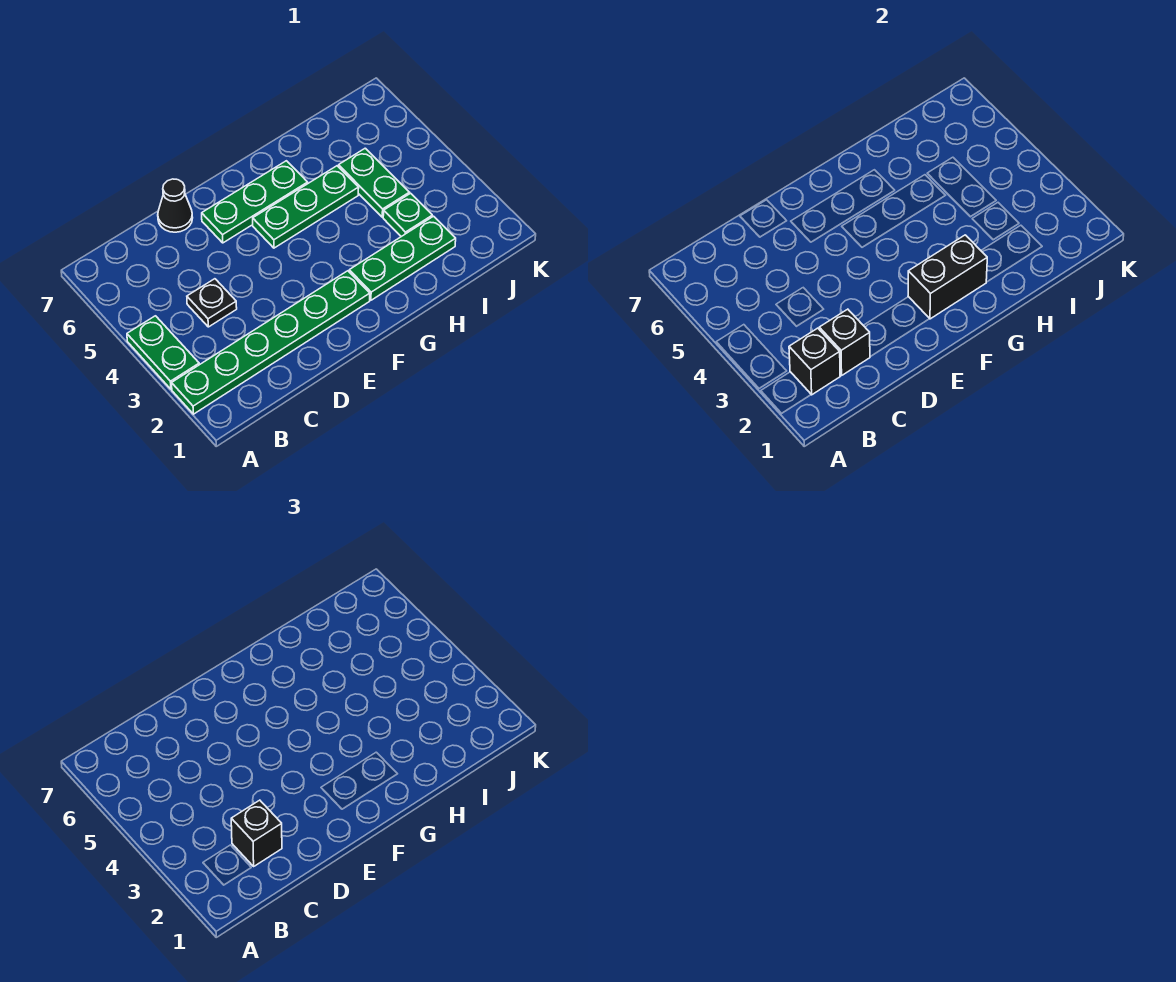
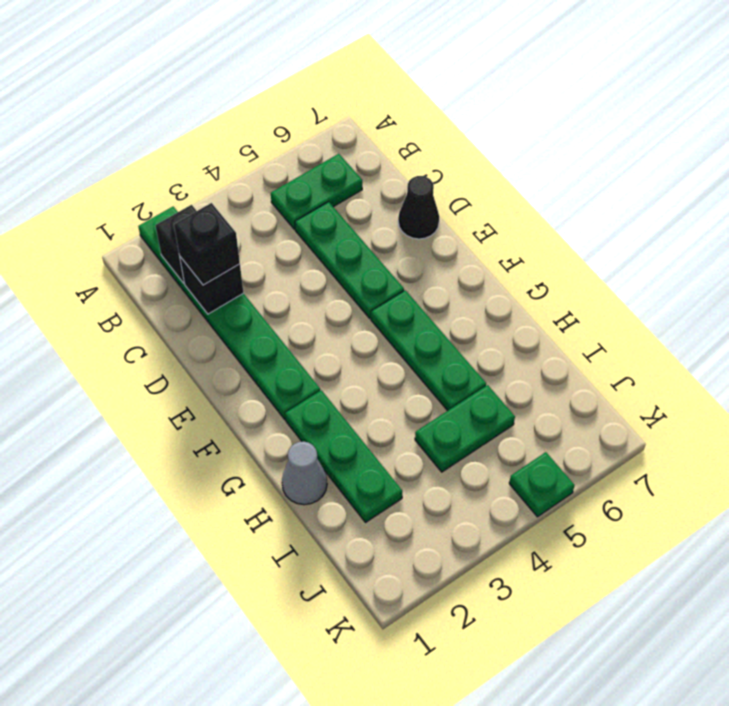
green plate A3:A4 level 1 -> green plate B5:B6 level 1
black plate C4 level 1 -> none
green plate E6:G6 level 1 -> green plate C5:E5 level 1
black brick F2:G2 level 2 -> none
none -> grey cone H1 level 1
green plate I3 level 1 -> green plate K5 level 1

